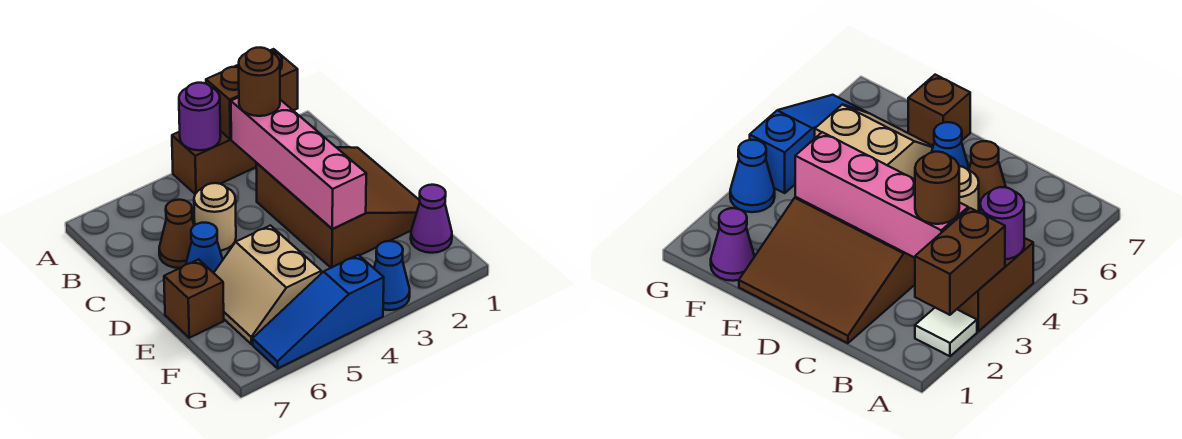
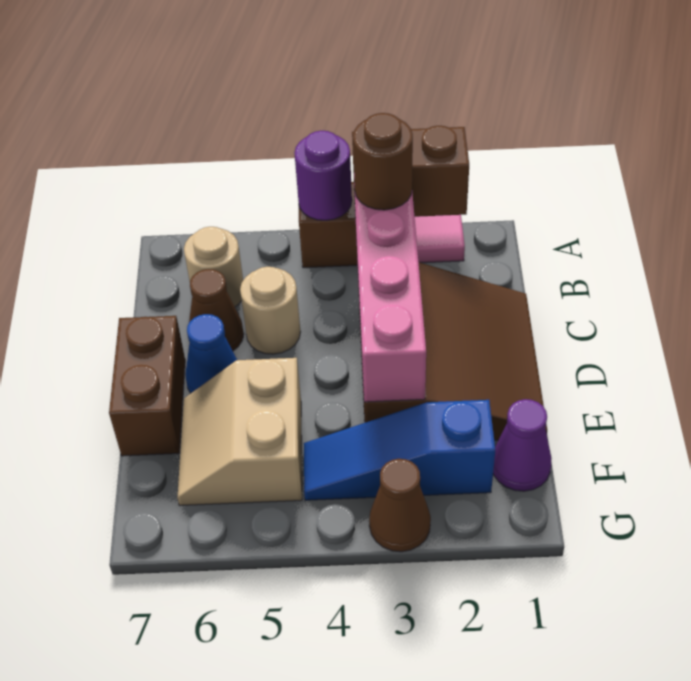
white tile A2 level 1 -> pink tile A2 level 1
none -> tan round brick B6 level 1
brown brick E7 level 1 -> brown brick D7:E7 level 1
blue cone G3 level 1 -> brown cone G3 level 1
blue slope G4:G6 level 1 top 4 -> blue slope F2:F4 level 1 top 2

